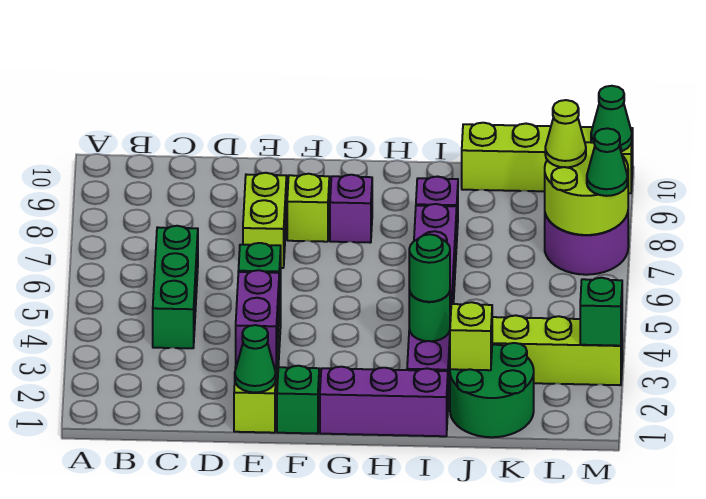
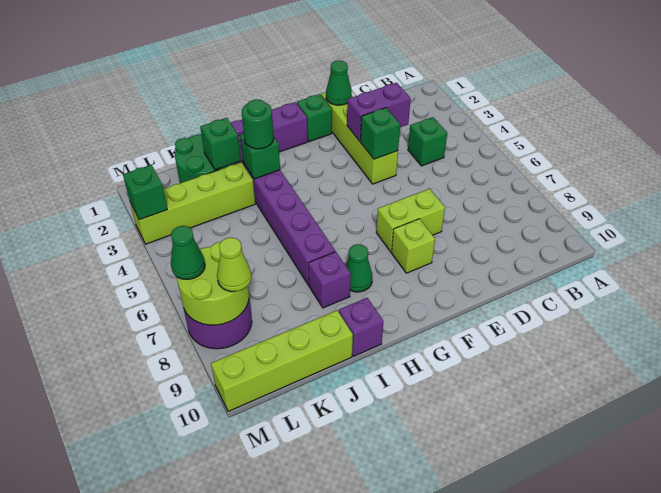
green brick C4:C6 level 1 -> green brick C4 level 1
purple brick E2:E3 level 2 -> purple brick D3:E3 level 2
lime brick E7:E8 level 1 -> lime brick E7:F7 level 1
purple brick G8 level 1 -> purple brick I10 level 1
green round brick I3 level 2 -> green brick I3 level 2
lime brick J2 level 2 -> green brick J2 level 2
green cone M10 level 2 -> green cone H8 level 1

